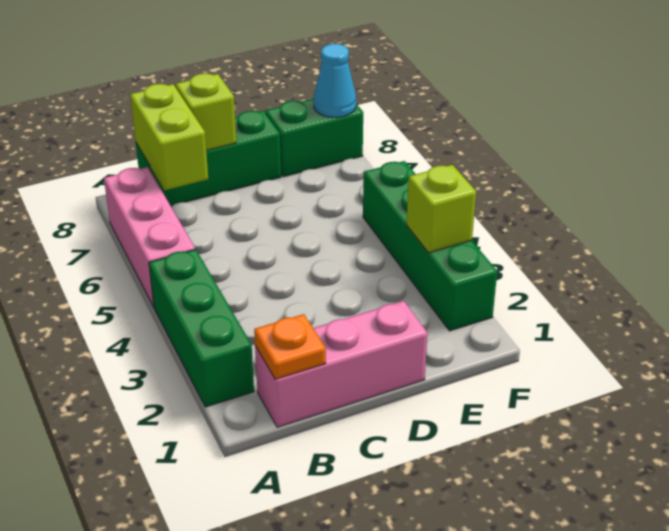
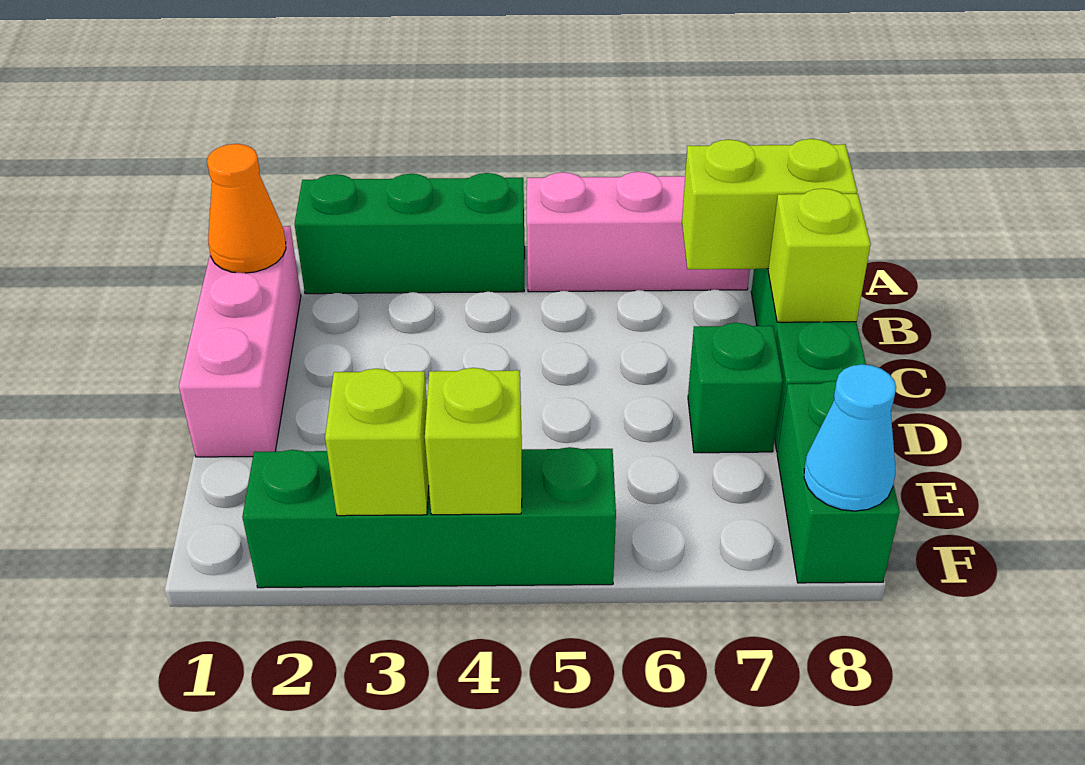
orange plate B1 level 2 -> orange cone B1 level 2
none -> green brick D7 level 1
none -> lime brick F4 level 2

